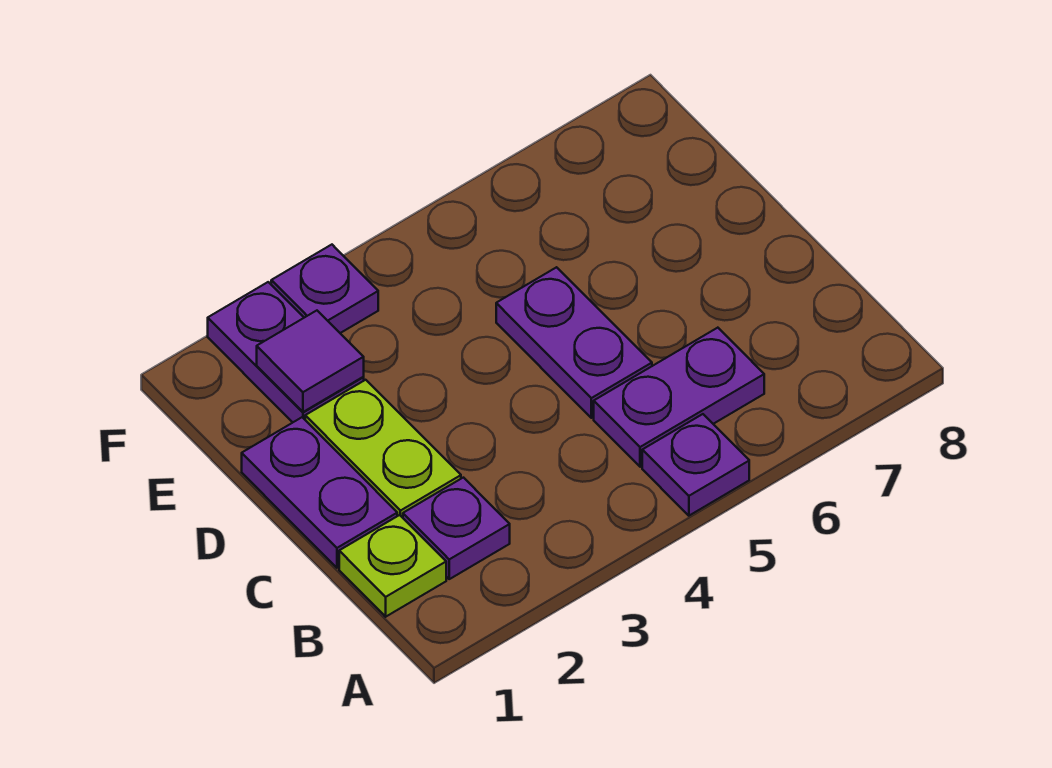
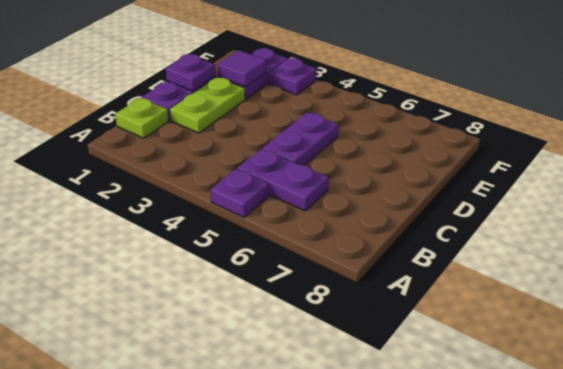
purple plate B2 level 1 -> purple plate D1 level 2

